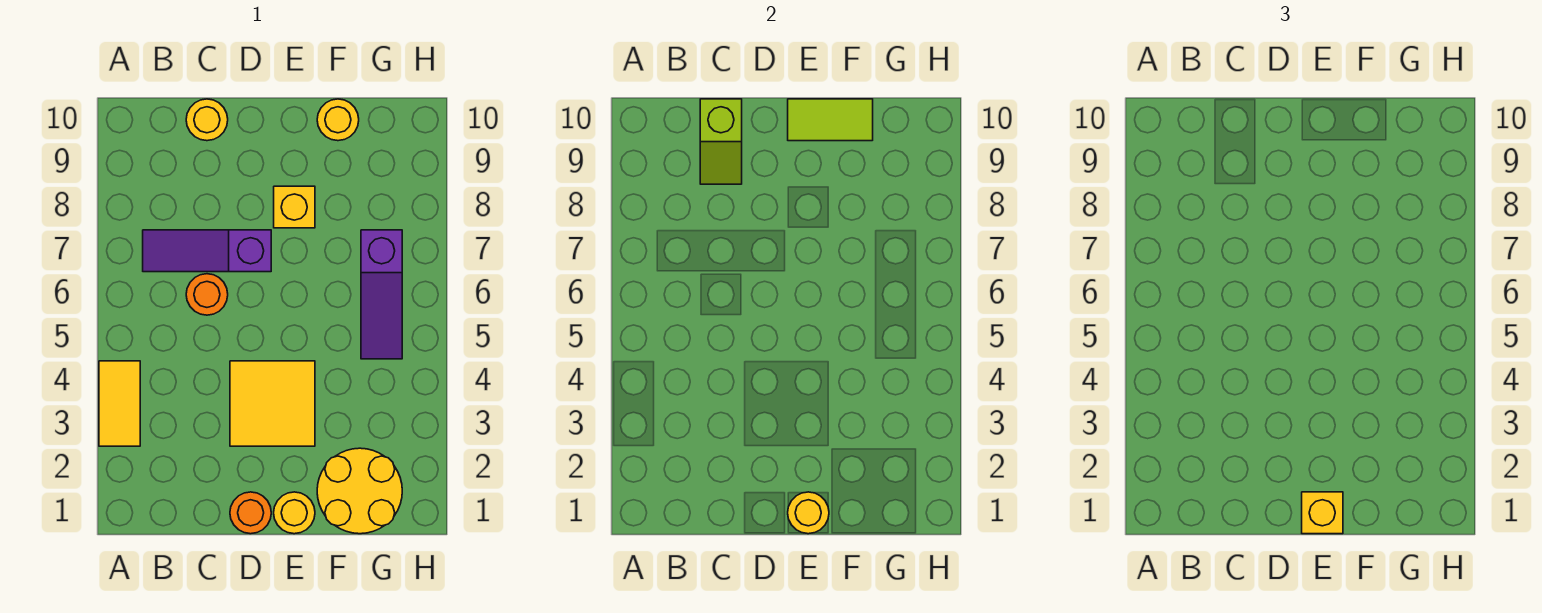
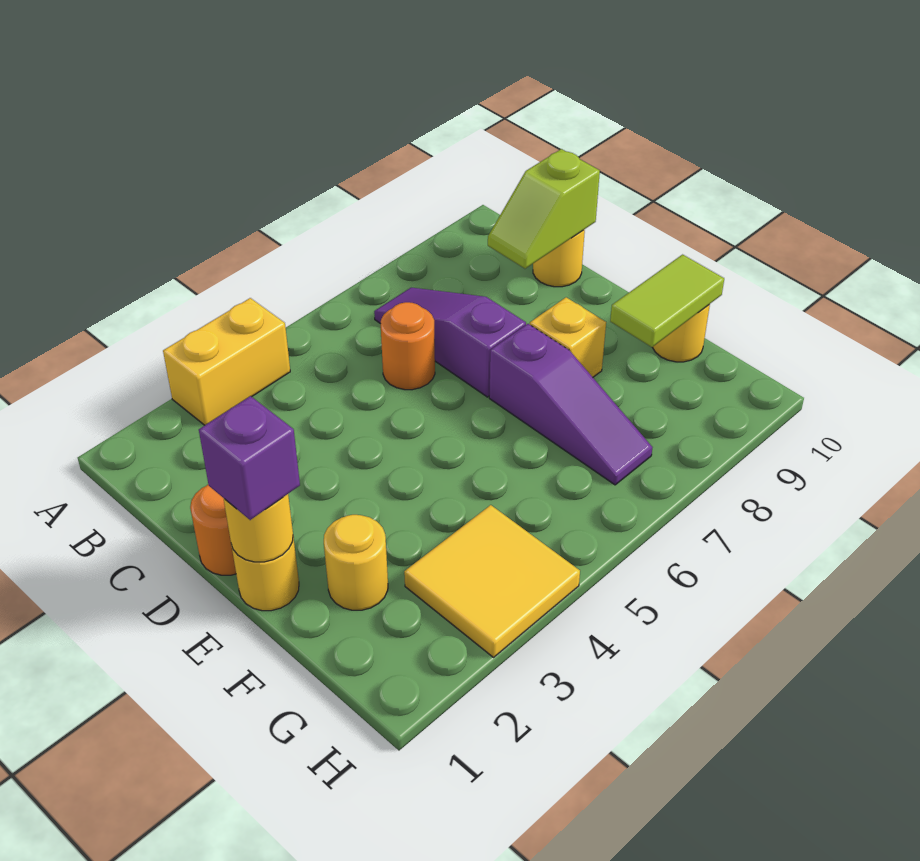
yellow tile A3:A4 level 1 -> yellow brick A3:A4 level 1
yellow tile D3:E4 level 1 -> yellow tile G3:H4 level 1
yellow brick E1 level 3 -> purple brick E1 level 3
lime tile E10:F10 level 2 -> lime tile F9:F10 level 2
yellow round brick F1:G2 level 1 -> yellow round brick F2 level 1
purple slope G5:G7 level 1 top 7 -> purple slope E7:G7 level 1 top E

